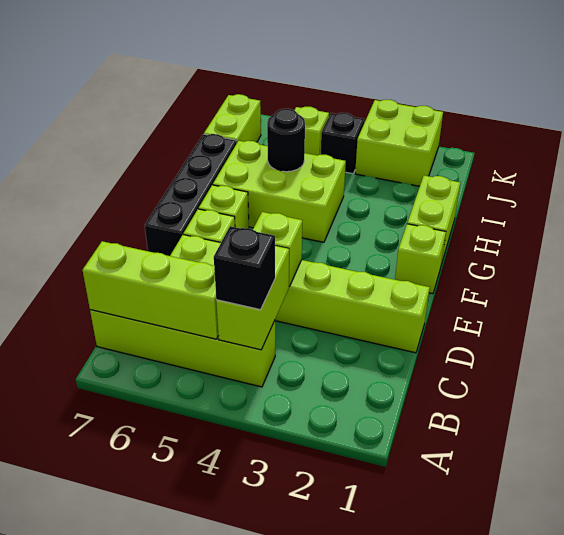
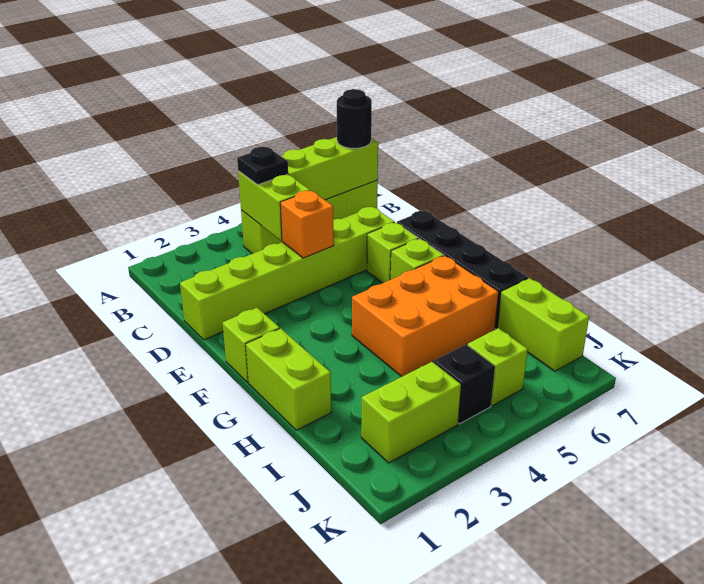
black brick B4 level 3 -> black plate B4 level 3
lime brick D4 level 2 -> orange brick D4 level 2
lime brick G4:H6 level 1 -> orange brick G4:H6 level 1
black round brick H5 level 2 -> black round brick B7 level 3
lime brick J2:K3 level 1 -> lime brick J2:J3 level 1

